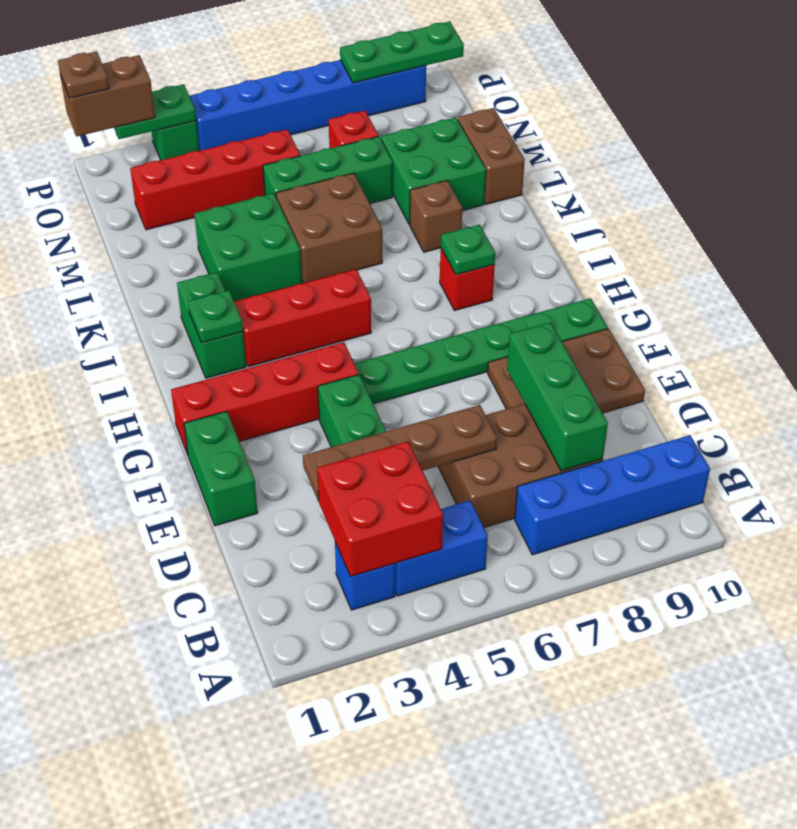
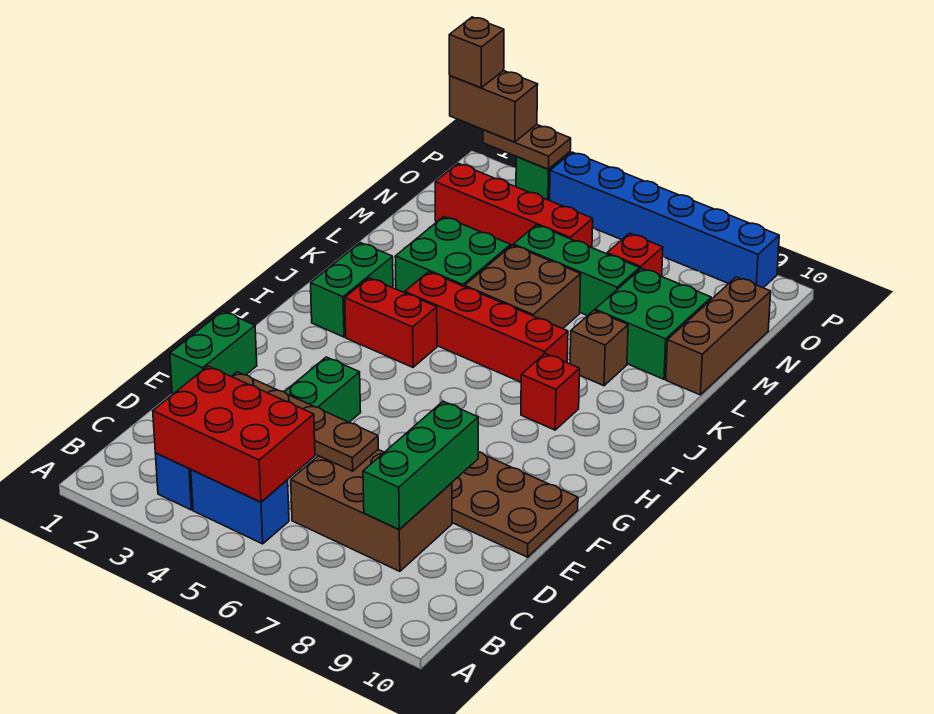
red brick B3:C4 level 2 -> red brick B3:C5 level 2
blue brick B7:B10 level 1 -> none
red brick G1:G4 level 1 -> red brick J4:J7 level 1
green plate G5:G10 level 1 -> none
green plate I2 level 2 -> none
red brick I3:I5 level 1 -> red brick I3:I4 level 1
green plate I8 level 2 -> none
brown brick L10:M10 level 1 -> brown brick L10:N10 level 1
brown plate P1 level 4 -> brown brick P1 level 4
green plate P2:P3 level 2 -> brown plate P2:P3 level 2
green plate P8:P10 level 2 -> none

